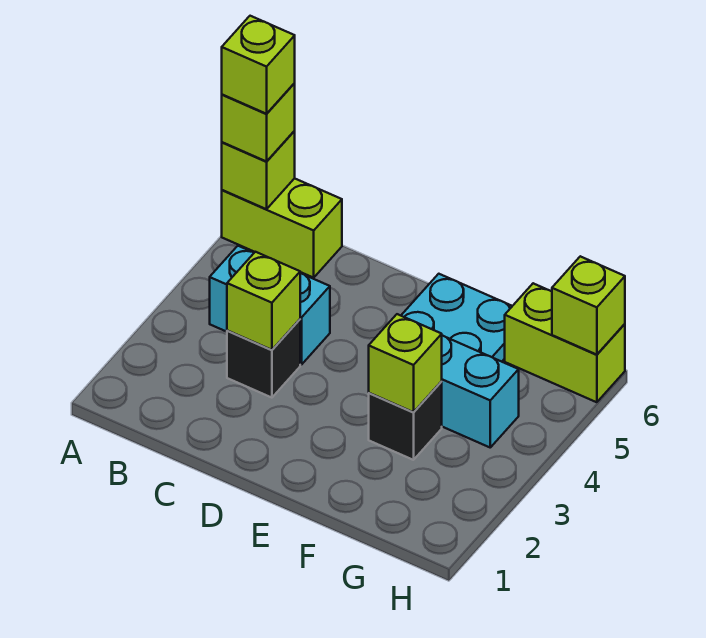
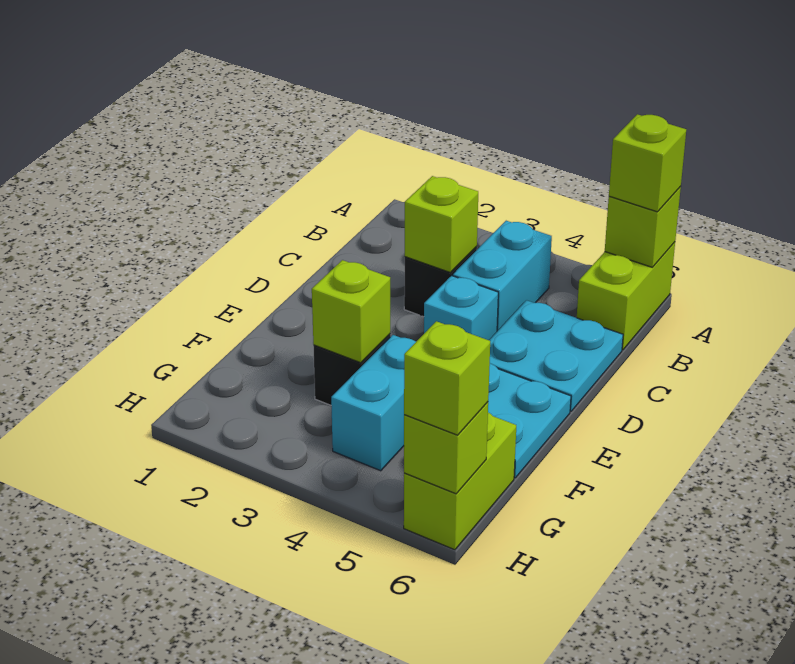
lime brick A6 level 4 -> lime brick H6 level 3
none -> cyan plate C5:D6 level 1
none -> cyan brick D4 level 1

